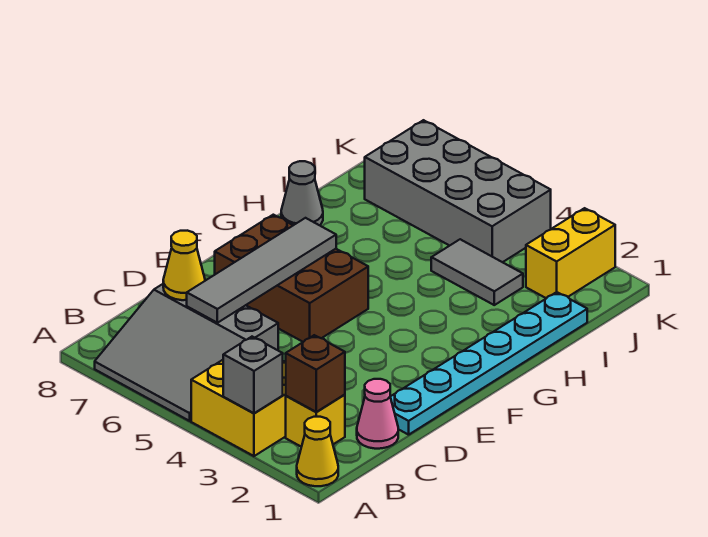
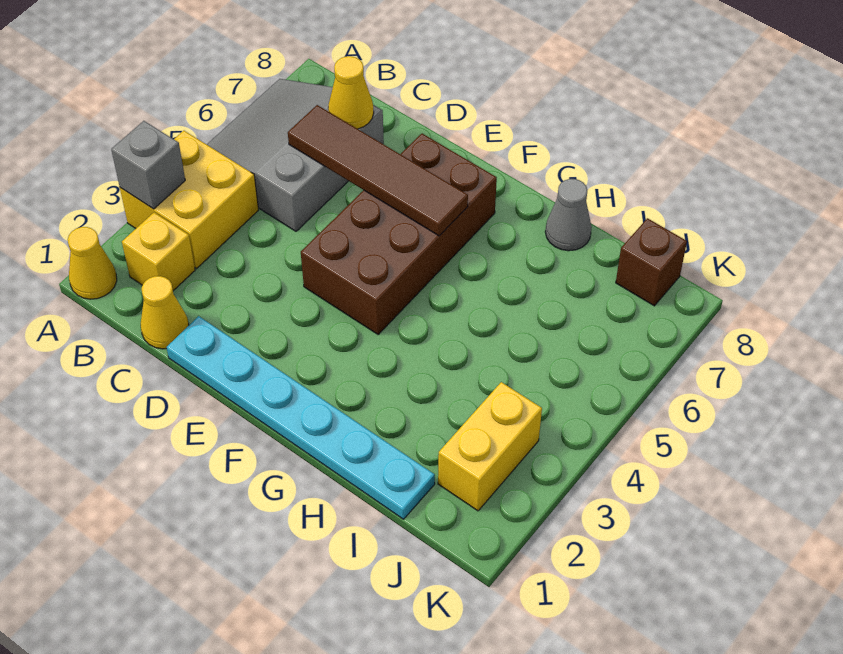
brown brick B2 level 2 -> brown brick J8 level 1
pink cone C1 level 1 -> yellow cone C1 level 1
grey tile C6:F6 level 2 -> brown tile C6:F6 level 2
brown brick E5:F7 level 1 -> brown brick E4:F7 level 1
grey tile I3:I4 level 1 -> none
yellow brick J2:K2 level 1 -> yellow brick J2:J3 level 1
grey brick J4:K7 level 1 -> none

